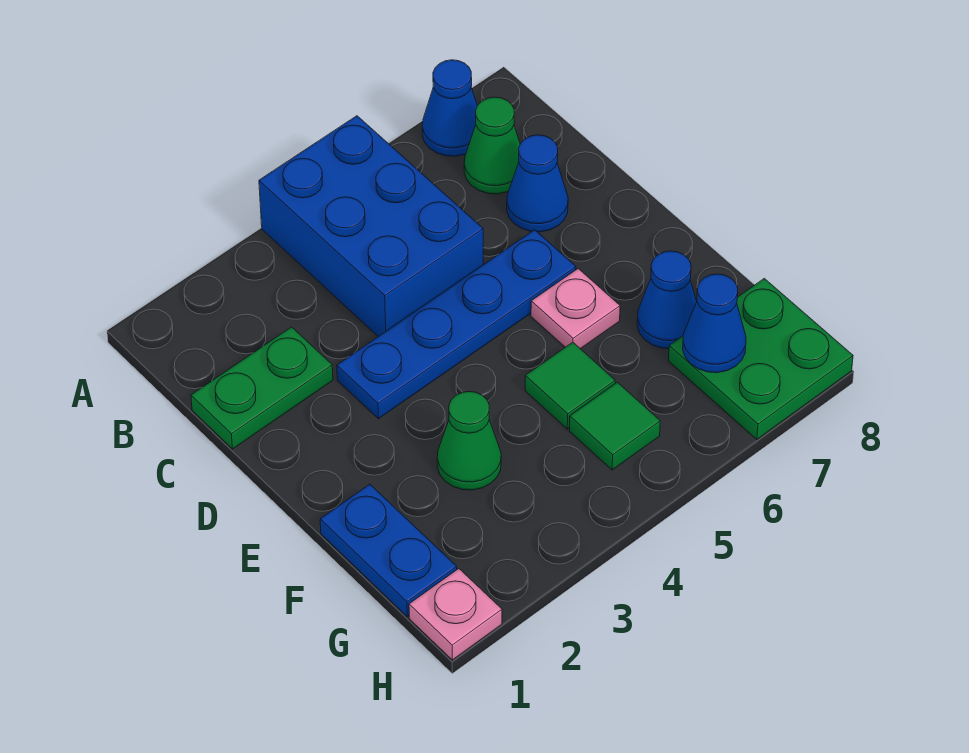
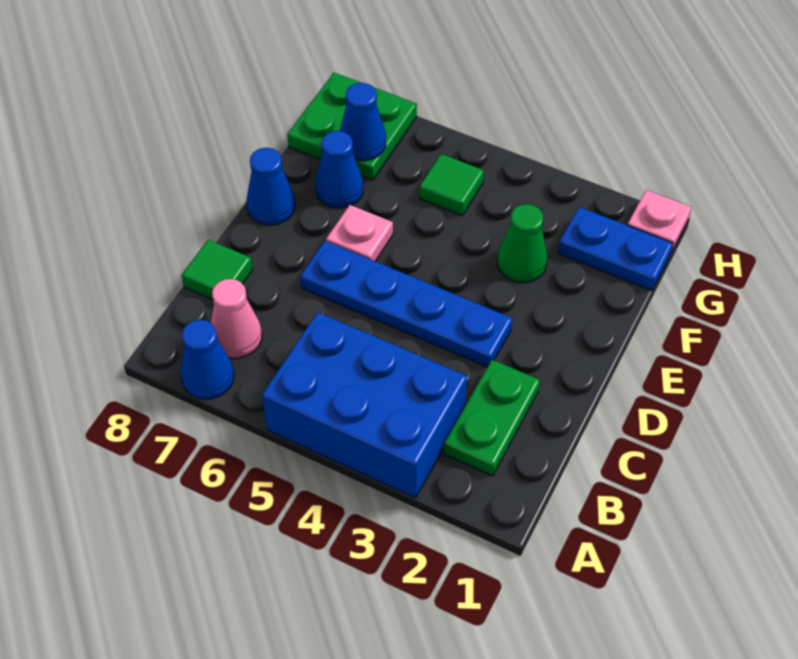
blue brick A4:C5 level 1 -> blue brick A3:B5 level 1
green cone B7 level 1 -> pink cone B7 level 1
green plate C1:C2 level 1 -> green plate B2:C2 level 1
blue cone C7 level 1 -> blue cone E8 level 1
blue plate F1:G1 level 1 -> blue plate G1:G2 level 1
green tile F5 level 1 -> green tile C8 level 1

